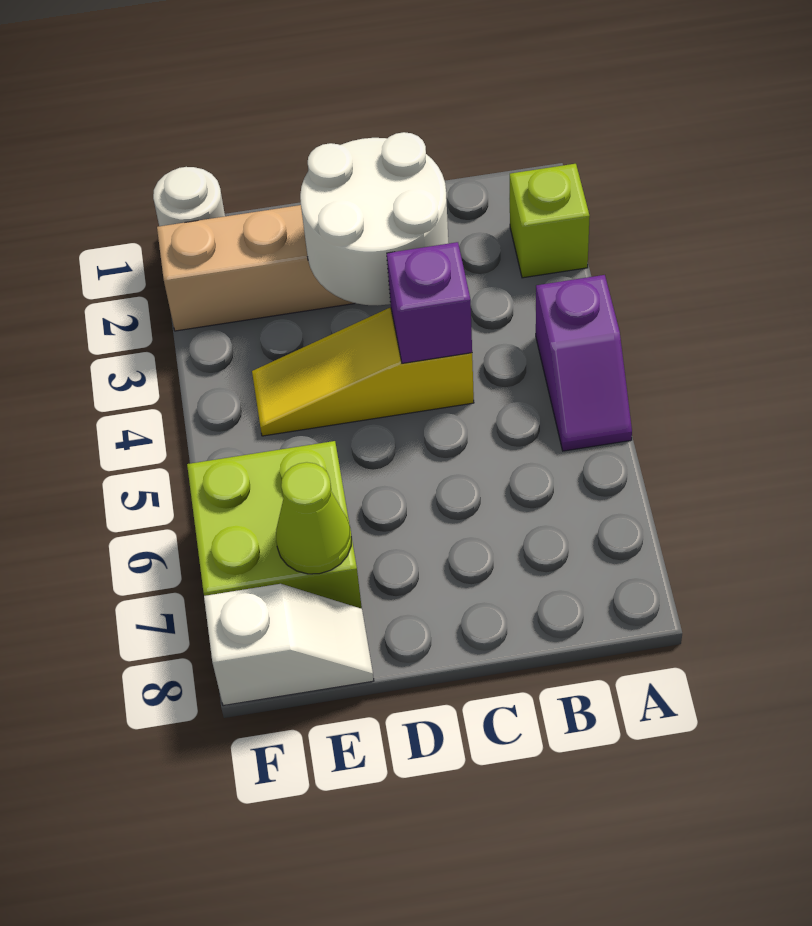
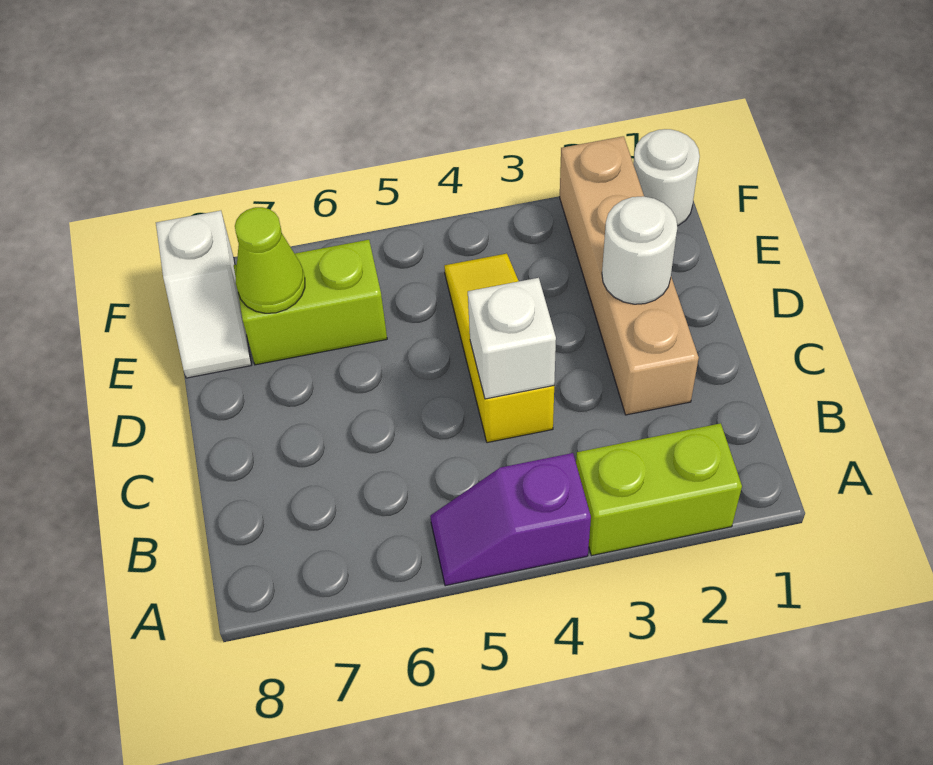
lime brick A2 level 1 -> lime brick A2:A3 level 1
white round brick C2:D3 level 2 -> white round brick D2 level 2
purple brick C4 level 2 -> white brick C4 level 2
lime brick E6:F7 level 1 -> lime brick E6:E7 level 1

